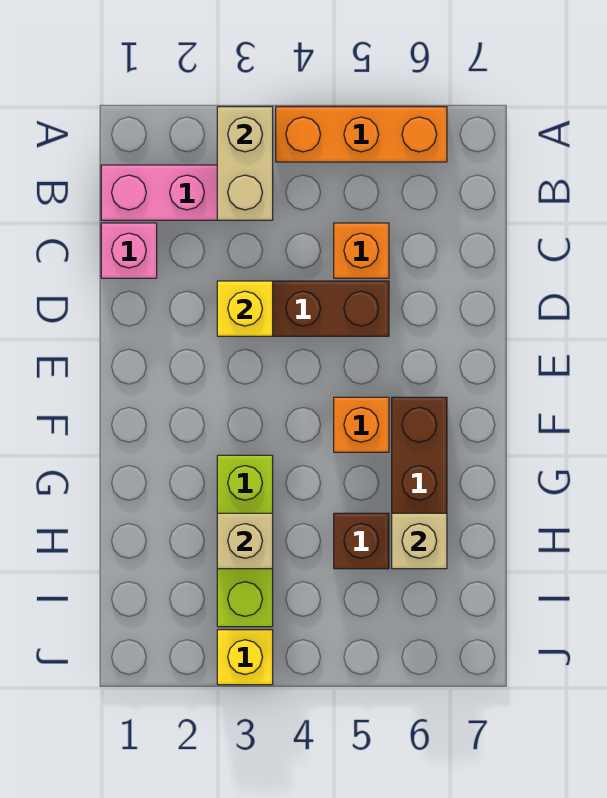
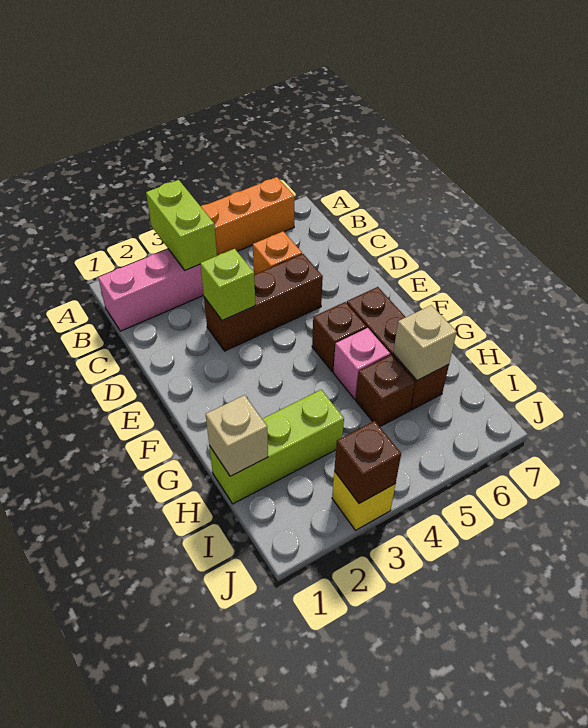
tan brick A3:B3 level 2 -> lime brick A3:B3 level 2
pink brick C1 level 1 -> pink brick G5 level 1
yellow brick D3 level 2 -> lime brick D3 level 2
orange brick F5 level 1 -> brown brick F5 level 1
lime brick G3:I3 level 1 -> lime brick H1:H3 level 1
tan brick H3 level 2 -> tan brick H1 level 2
none -> brown brick J3 level 2

